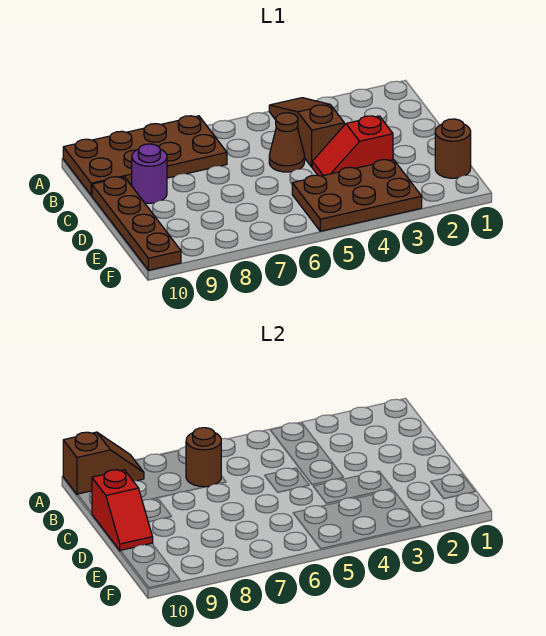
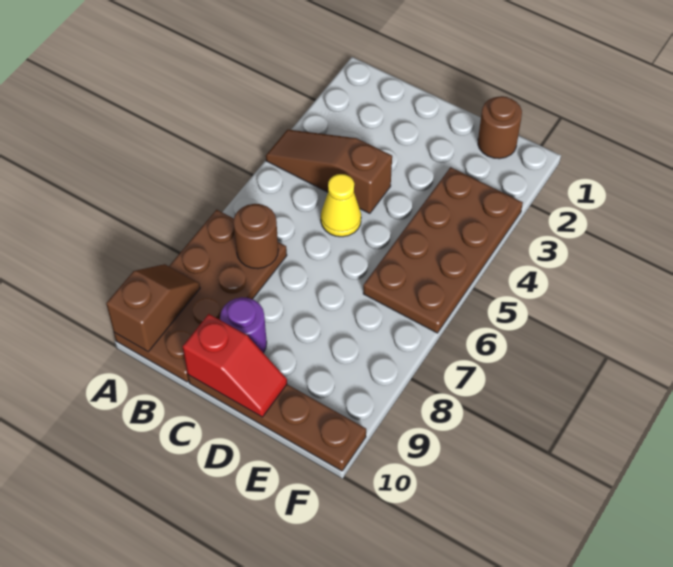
brown cone C5 level 1 -> yellow cone C5 level 1
red slope D3:D4 level 1 top 3 -> none
brown plate E3:F5 level 1 -> brown plate E3:F6 level 1

